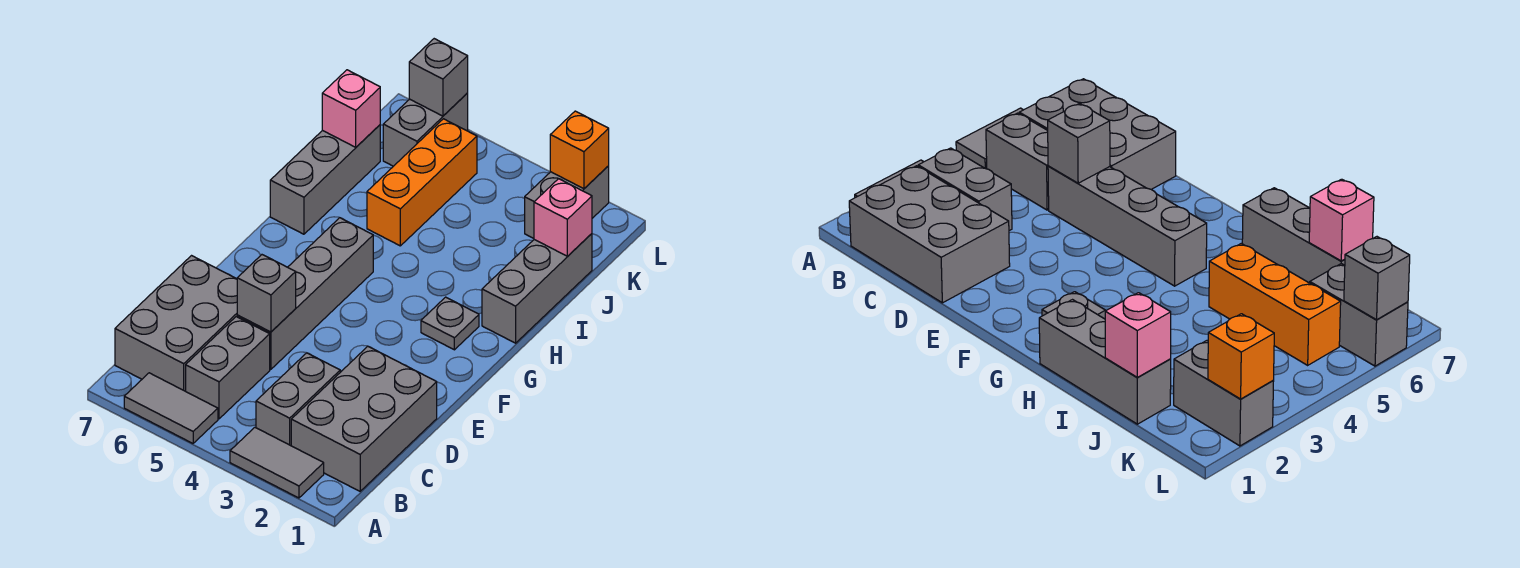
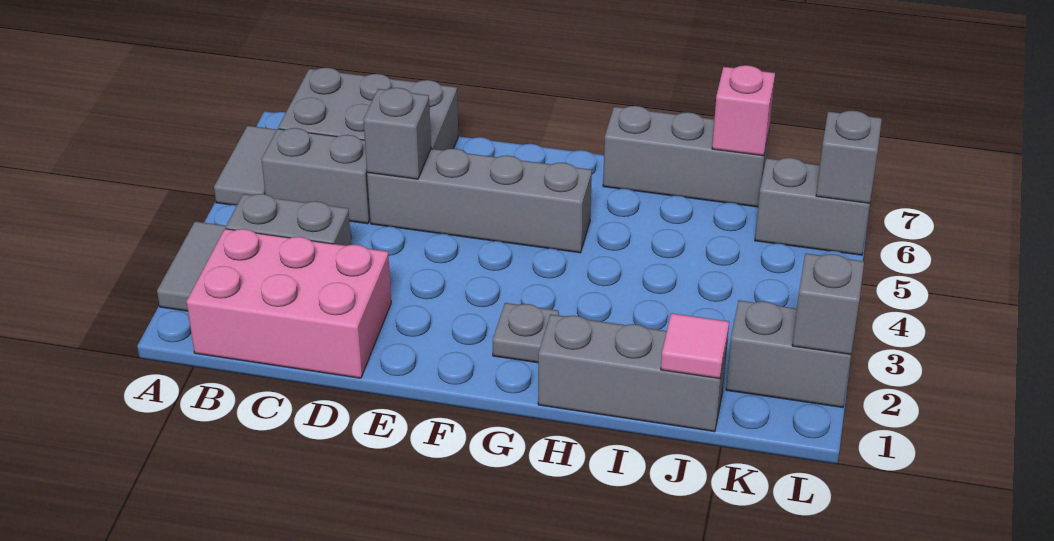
grey brick B1:D2 level 1 -> pink brick B1:D2 level 1
orange brick I5:K5 level 1 -> none
pink brick J1 level 2 -> pink tile J1 level 2
orange brick L2 level 2 -> grey brick L2 level 2

